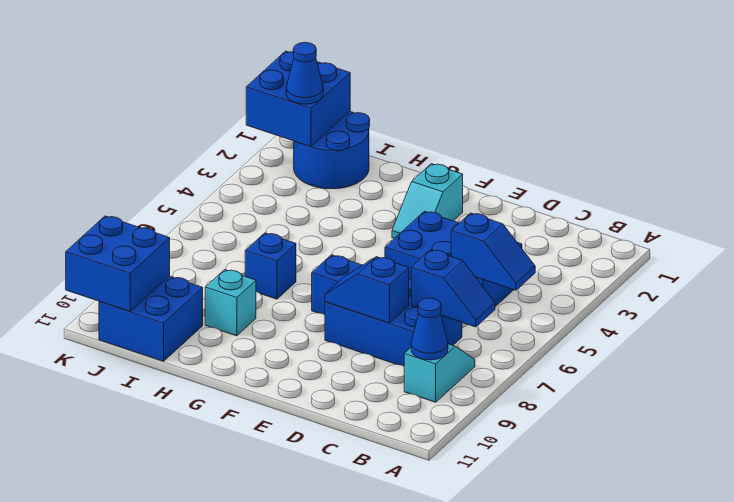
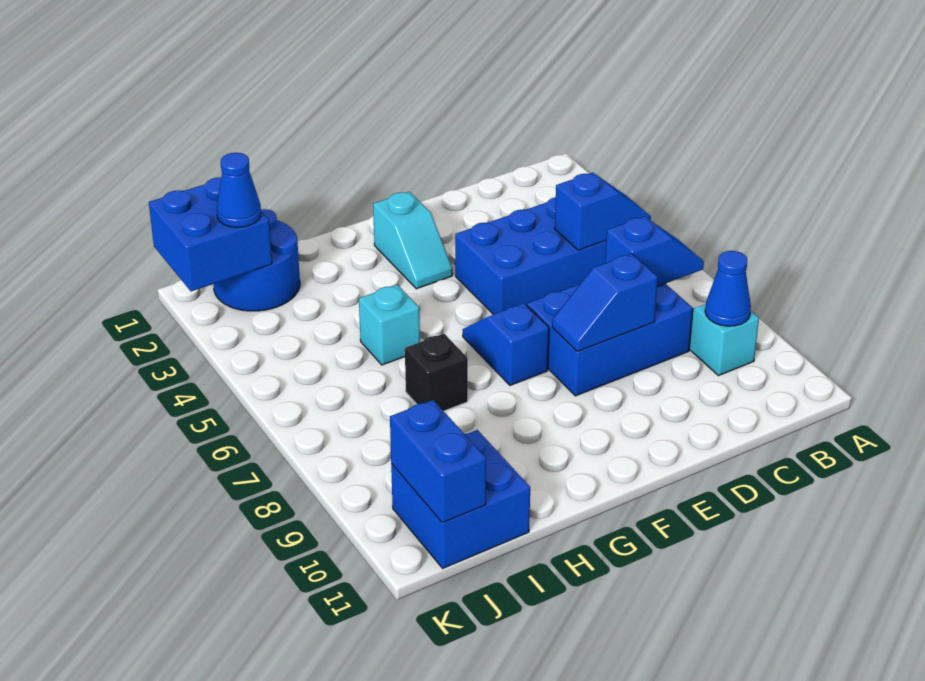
blue brick H7 level 1 -> black brick H7 level 1
cyan brick H9 level 1 -> cyan brick H5 level 1
blue brick J10:K11 level 2 -> blue brick J10:J11 level 2

